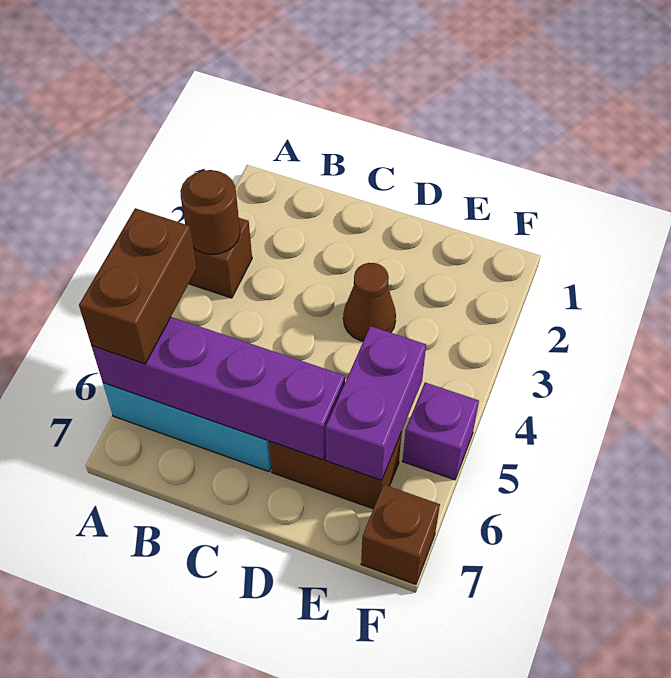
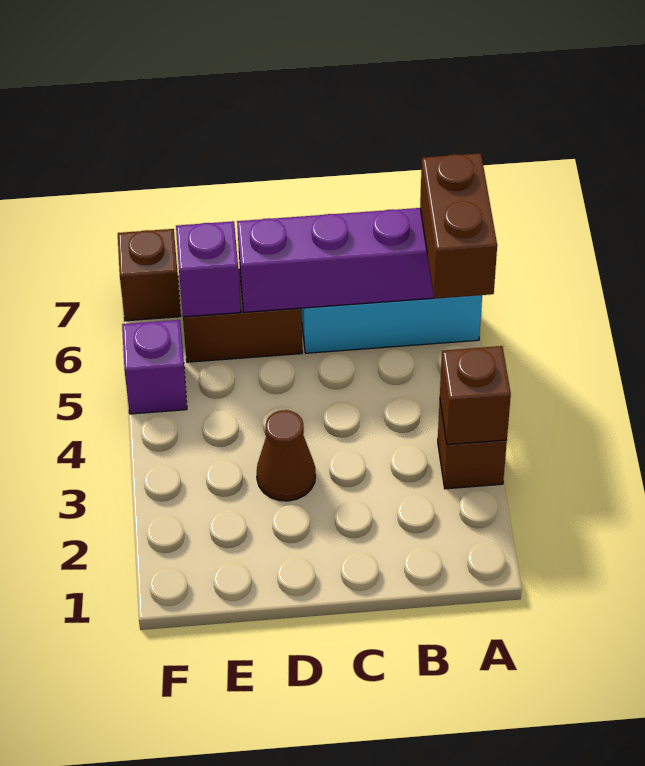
brown round brick A3 level 2 -> brown brick A3 level 2
purple brick E5:E6 level 2 -> purple brick E6 level 2

